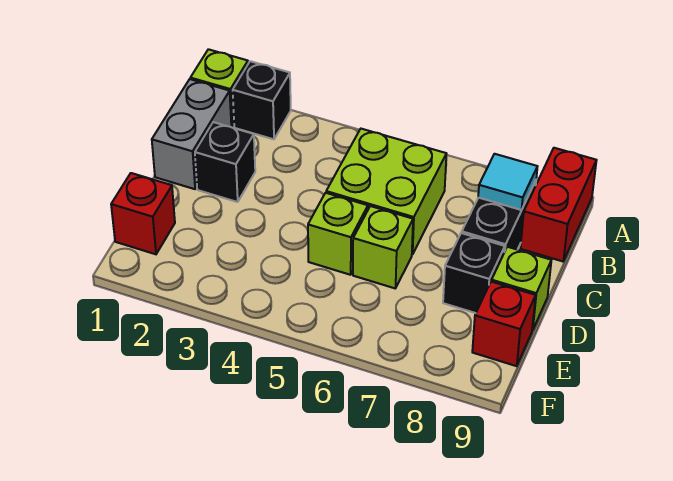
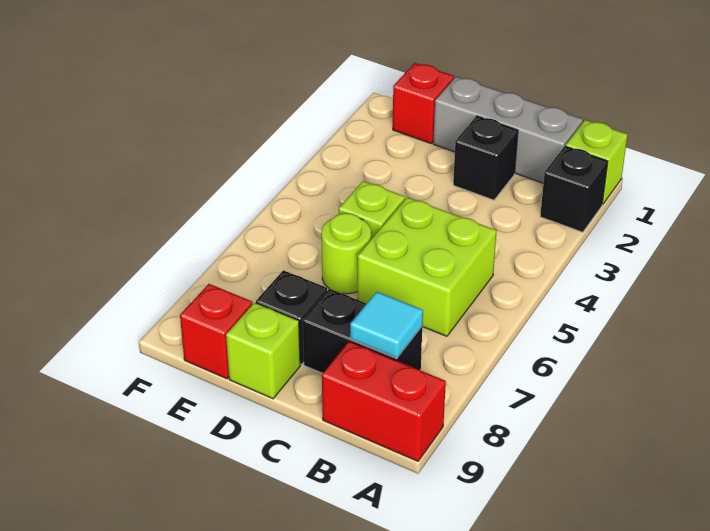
grey brick B1:C1 level 1 -> grey brick B1:D1 level 1
lime brick D6 level 1 -> lime round brick D6 level 1

